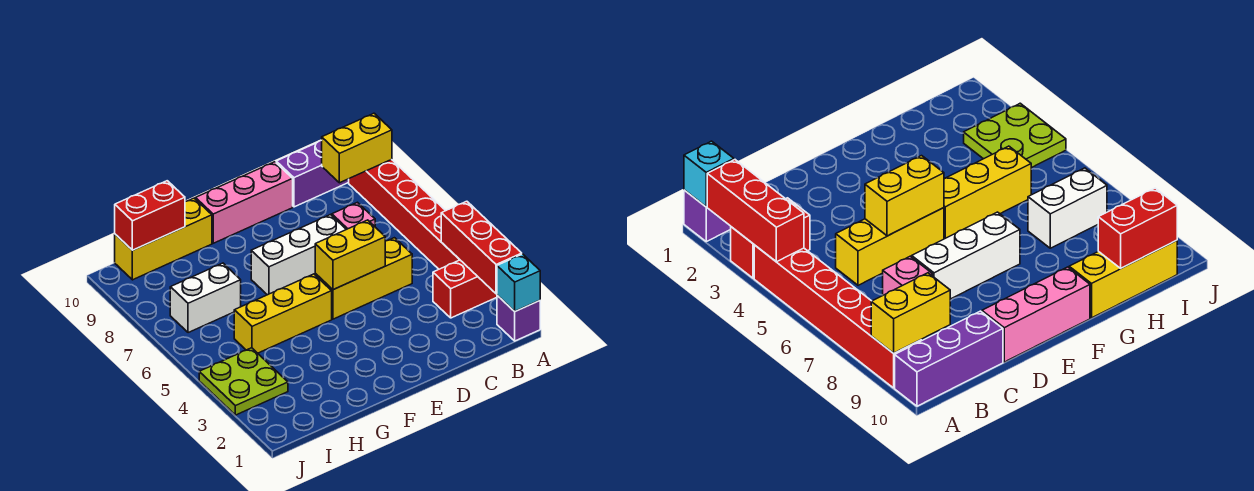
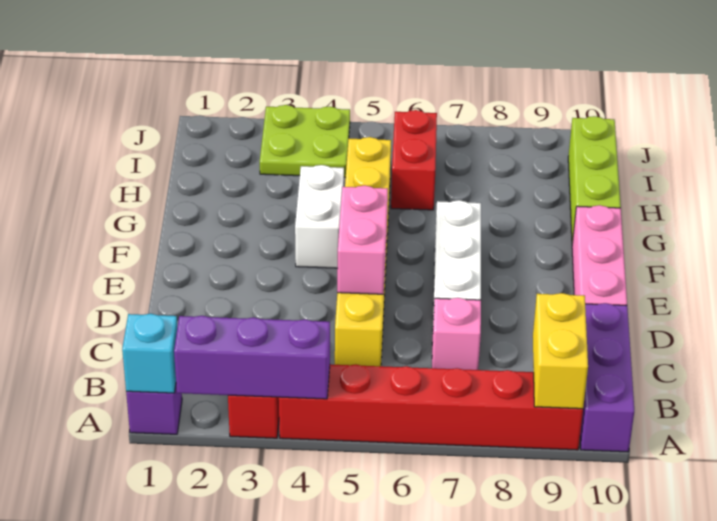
red brick A2:A4 level 2 -> purple brick A2:A4 level 2
yellow brick D5:E5 level 2 -> pink brick D5:E5 level 2
yellow brick G10:I10 level 1 -> lime brick G10:I10 level 1
white brick H7:I7 level 1 -> white brick F4:G4 level 1
red brick H10:I10 level 2 -> red brick H6:I6 level 1

